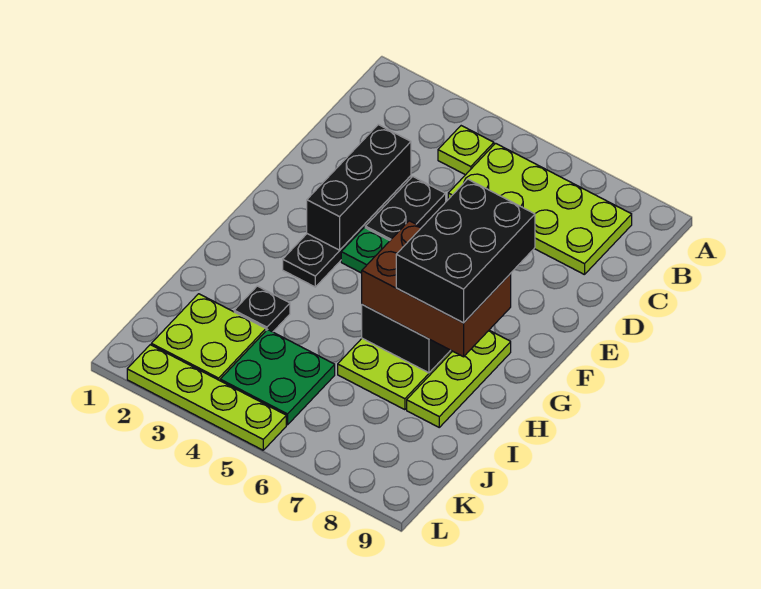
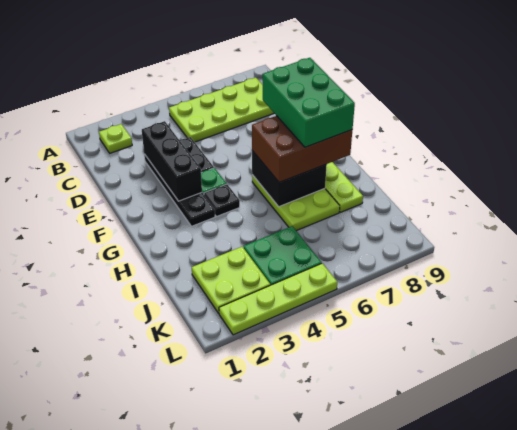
lime plate B4 level 1 -> lime plate B2 level 1
black brick F7:H8 level 4 -> green brick F7:H8 level 4
black plate I3 level 1 -> black plate G4 level 1

